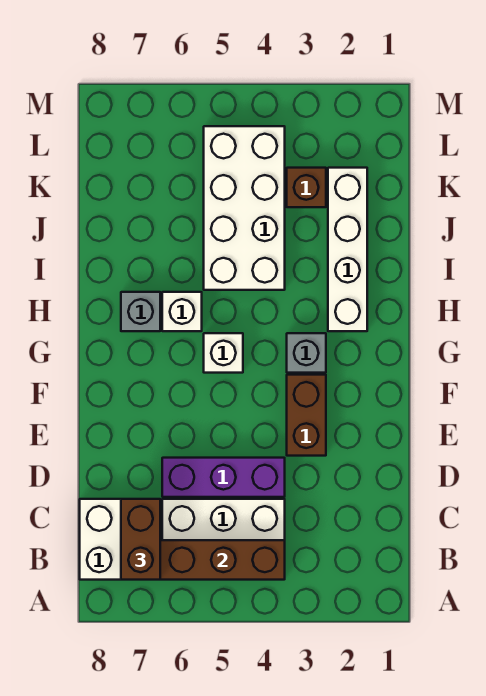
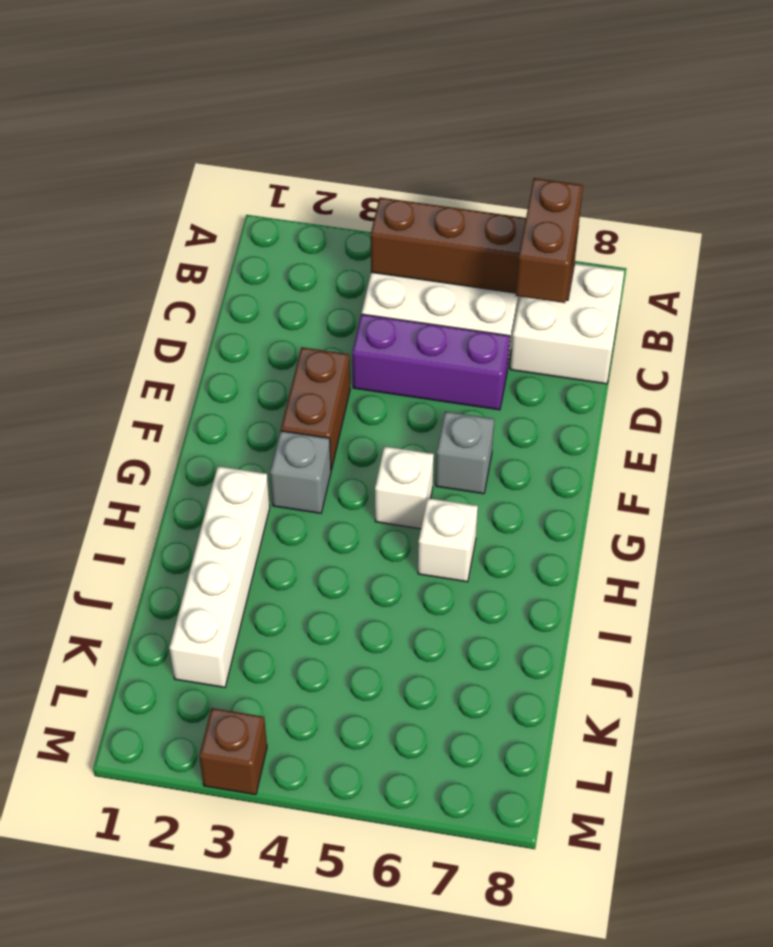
grey brick H7 level 1 -> grey brick F6 level 1
white brick I4:L5 level 1 -> none
brown brick K3 level 1 -> brown brick M3 level 1

